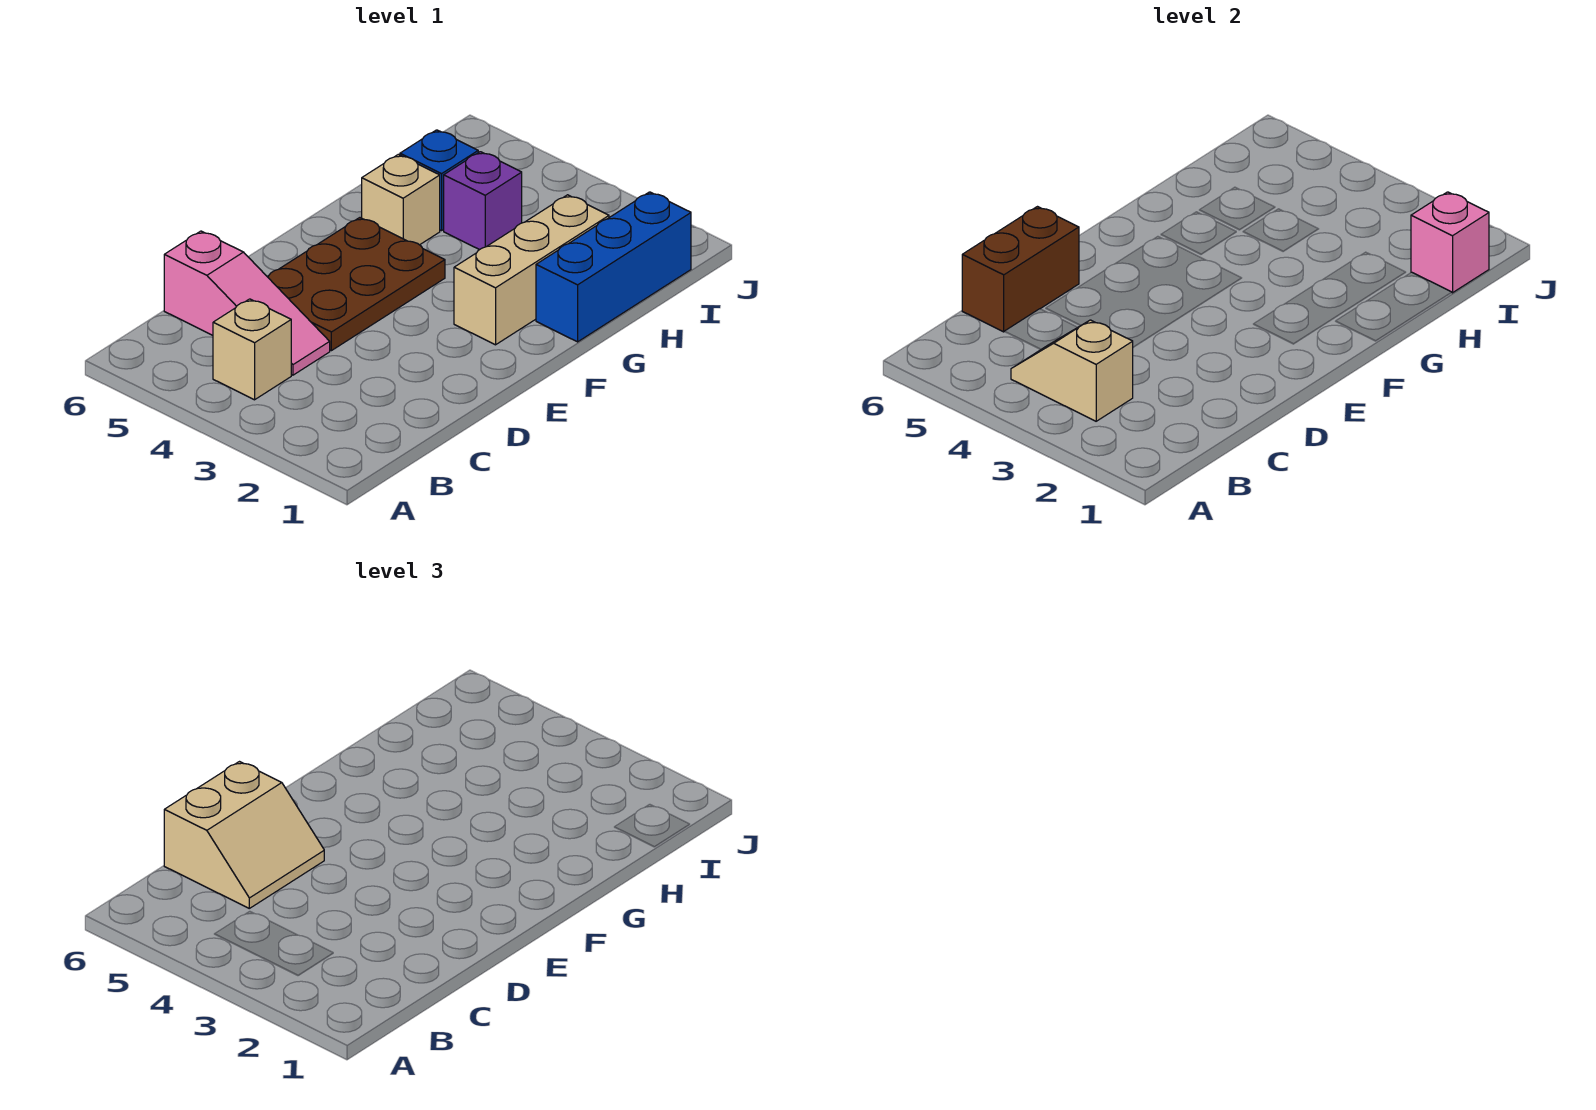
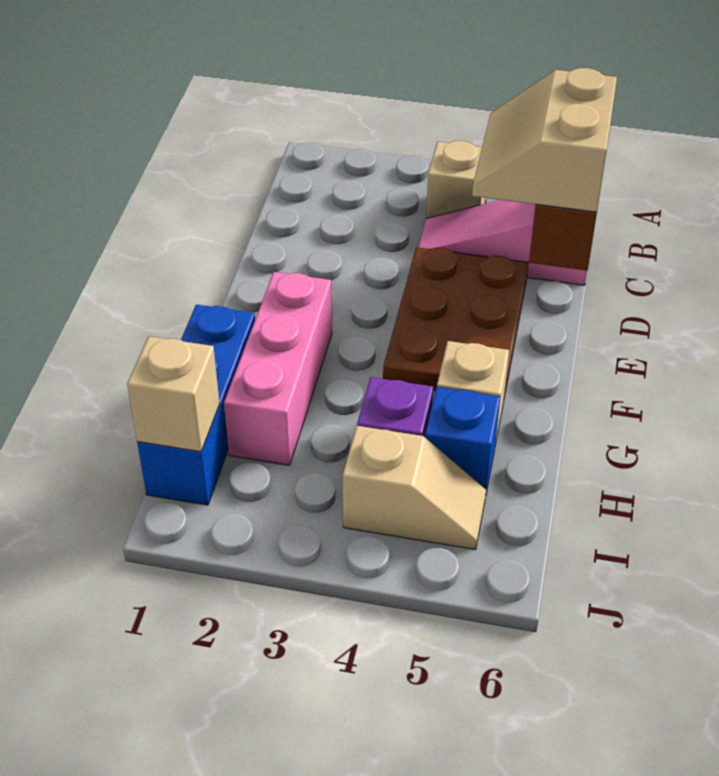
tan slope B3:B4 level 2 top 3 -> tan slope I4:I5 level 1 top 4
tan brick F2:H2 level 1 -> pink brick F2:H2 level 1
pink brick I1 level 2 -> tan brick I1 level 2

